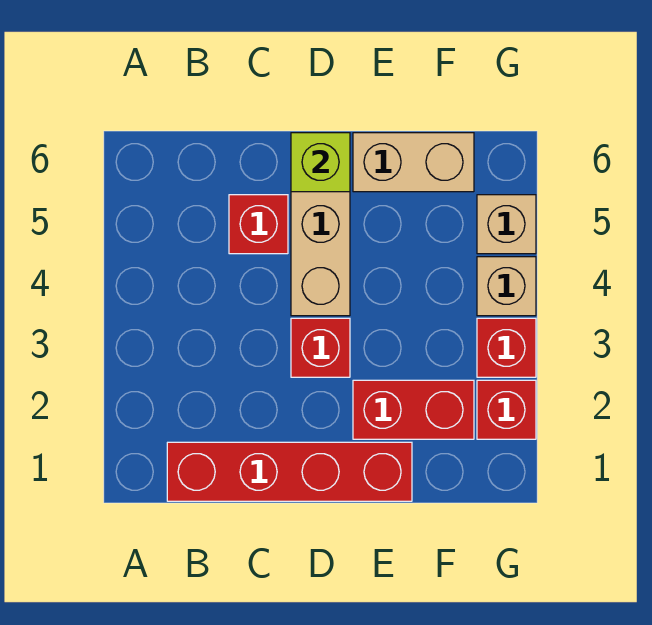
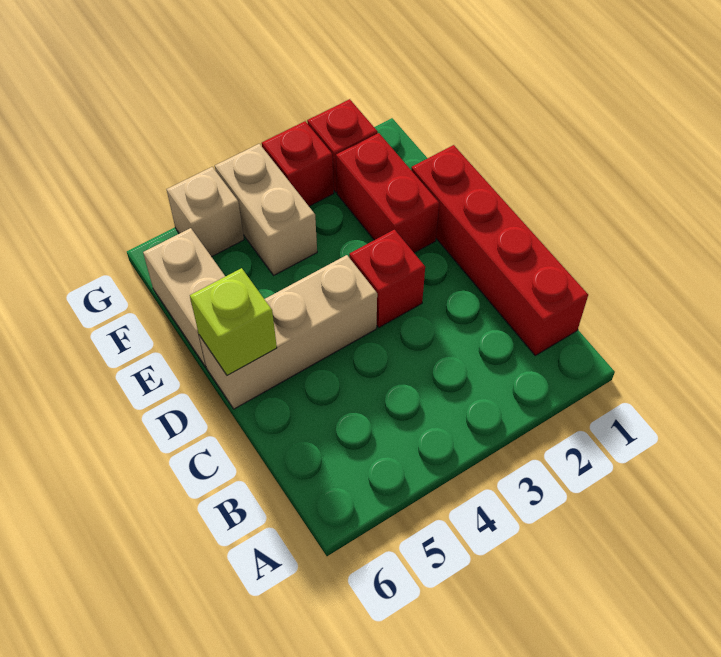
red brick C5 level 1 -> none
tan brick G4 level 1 -> tan brick F4:G4 level 1

